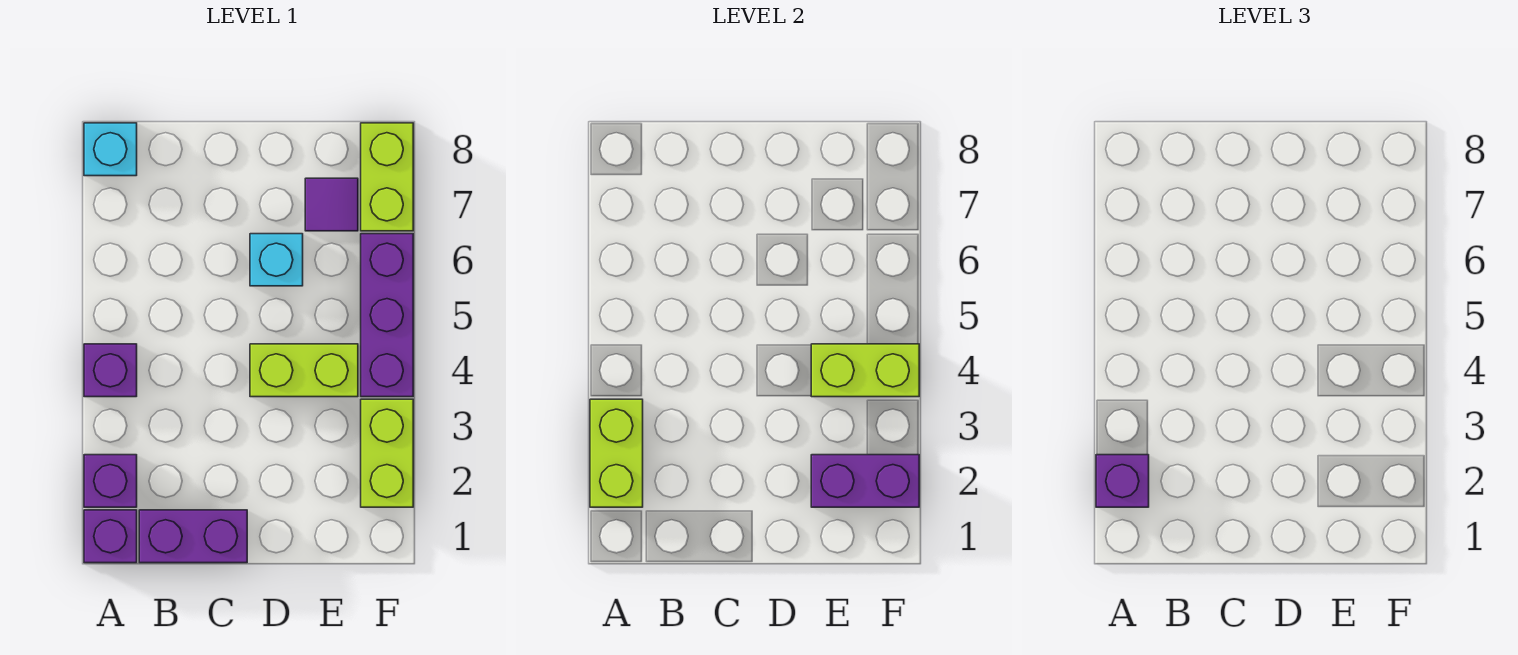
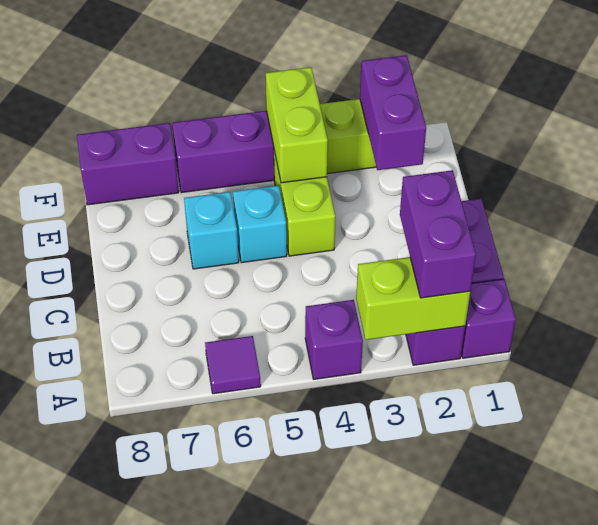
purple brick A2 level 3 -> purple brick A2:B2 level 3
cyan brick A8 level 1 -> cyan brick D5 level 1
purple tile E7 level 1 -> purple tile A6 level 1
lime brick F7:F8 level 1 -> purple brick F7:F8 level 1

